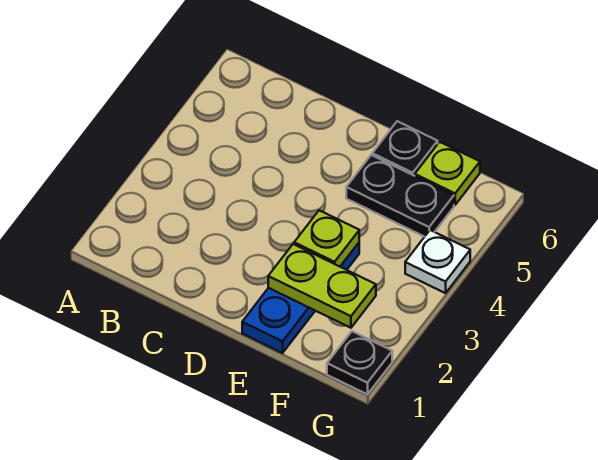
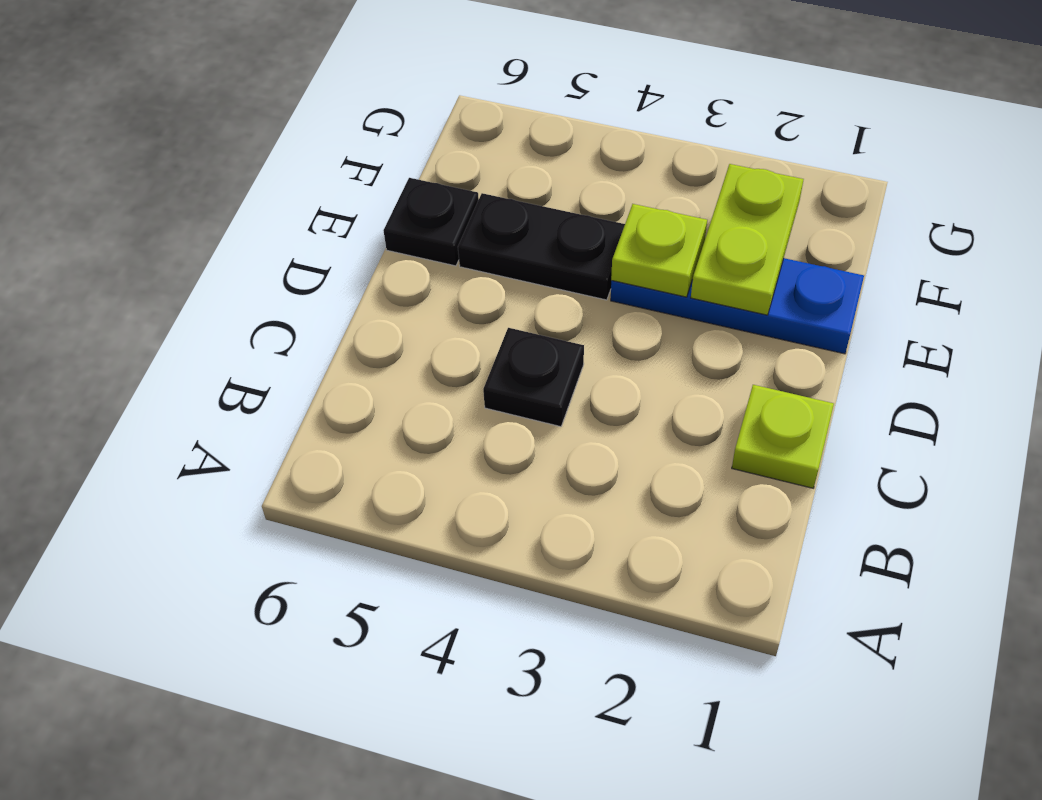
black plate E5:F5 level 1 -> black plate E4:E5 level 1
lime plate F6 level 1 -> lime plate C1 level 1
black plate G1 level 1 -> black plate C4 level 1
white plate G4 level 1 -> none

